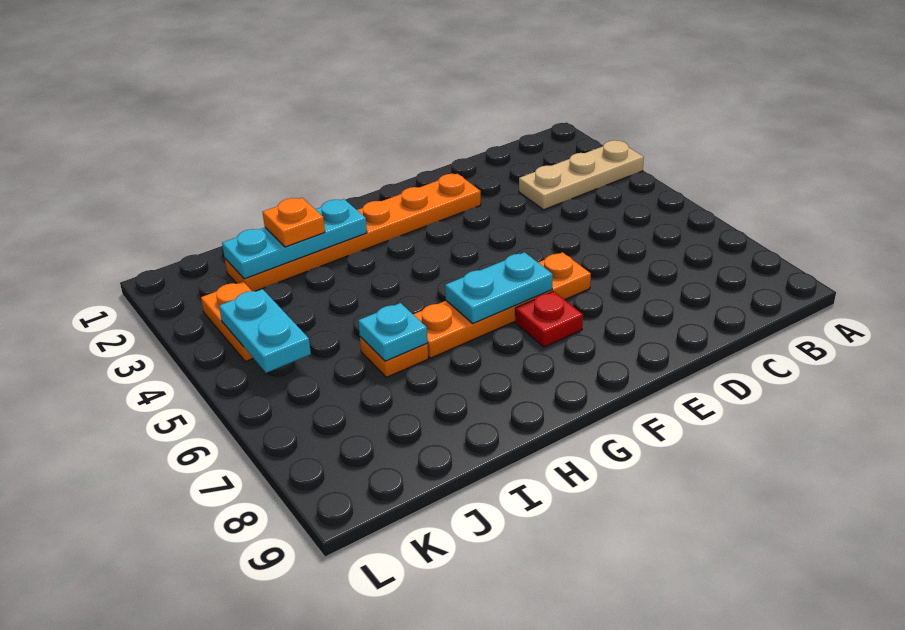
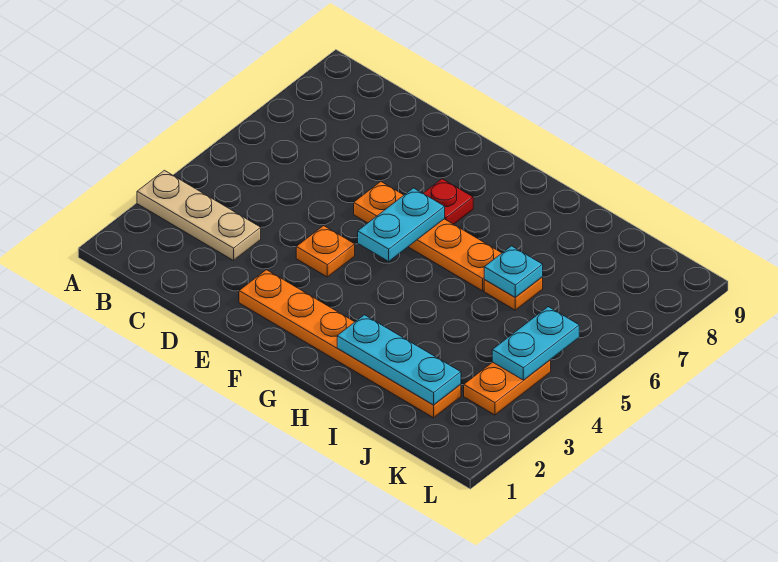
cyan plate F6:G6 level 2 -> cyan plate F5:F6 level 2
orange plate I2 level 3 -> orange plate E4 level 1

